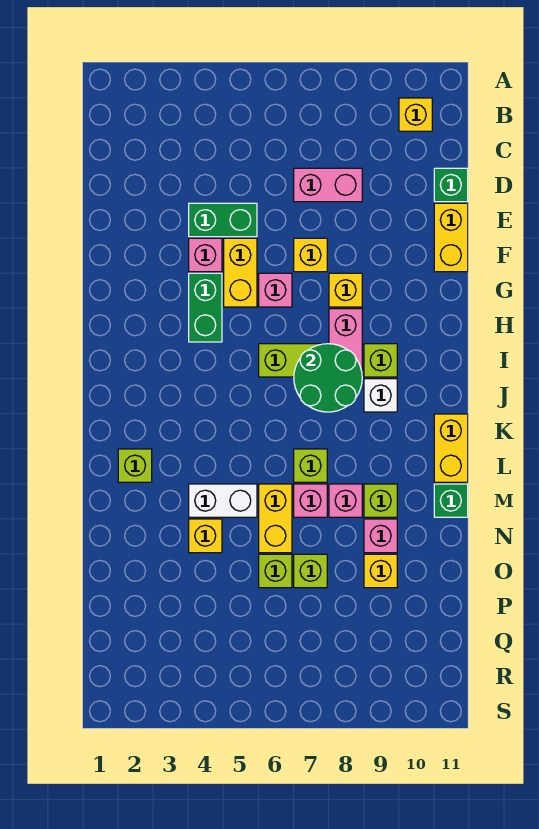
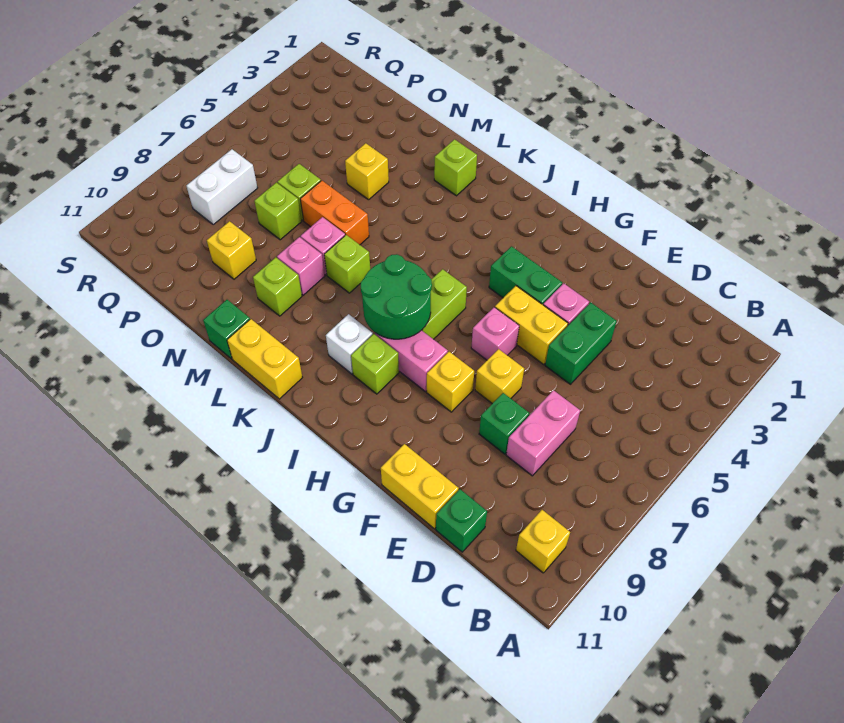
none -> green brick E8 level 1
white brick M4:M5 level 1 -> white brick Q7:Q8 level 1
yellow brick M6:N6 level 1 -> orange brick M6:N6 level 1
pink brick N9 level 1 -> none

